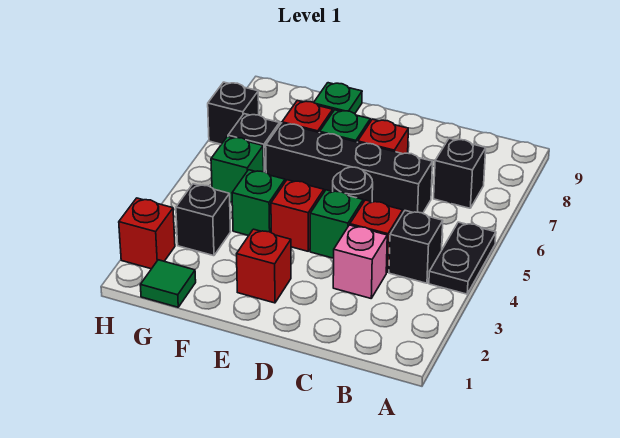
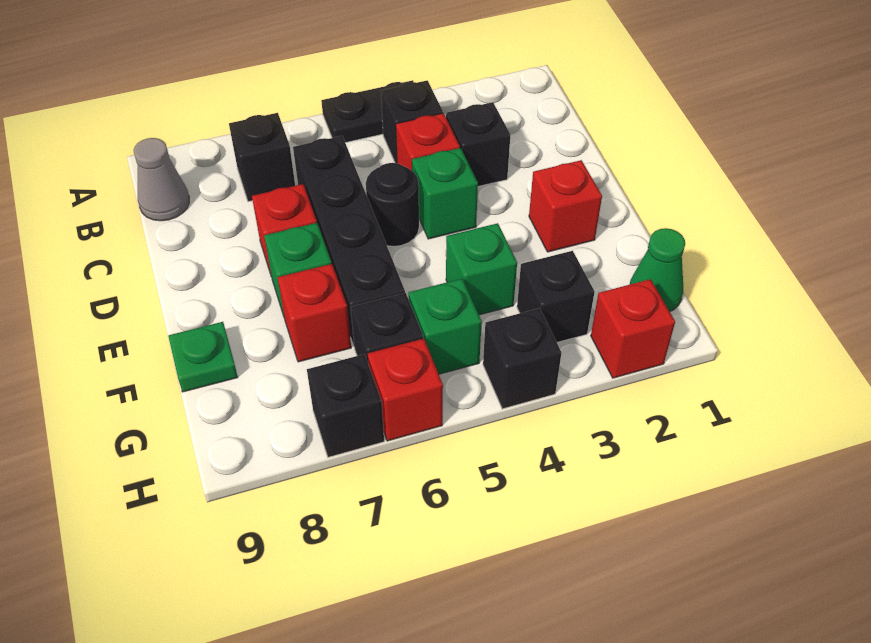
none -> grey cone B9 level 1
pink brick C3 level 1 -> black brick C3 level 1
red brick E4 level 1 -> red brick H6 level 1
green tile G1 level 1 -> green cone G1 level 1
none -> black brick H4 level 1

